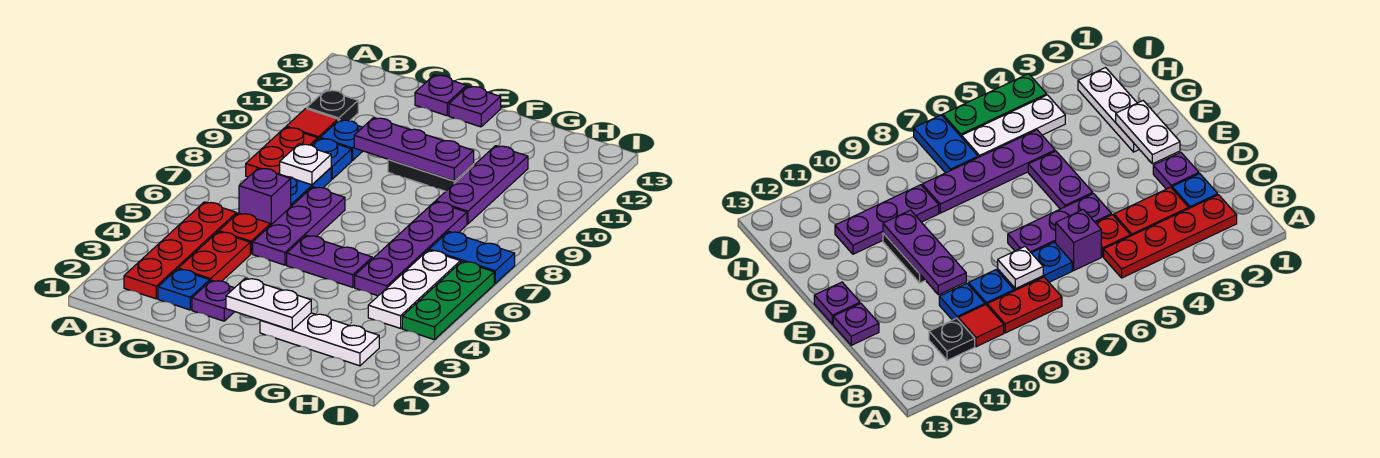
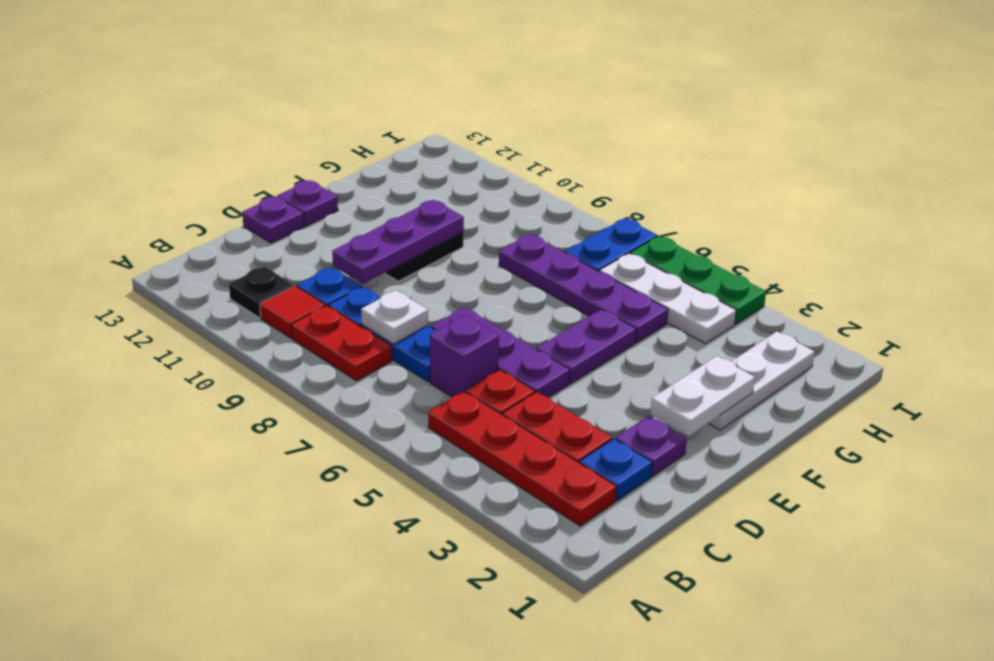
purple plate G9:G11 level 1 -> none

